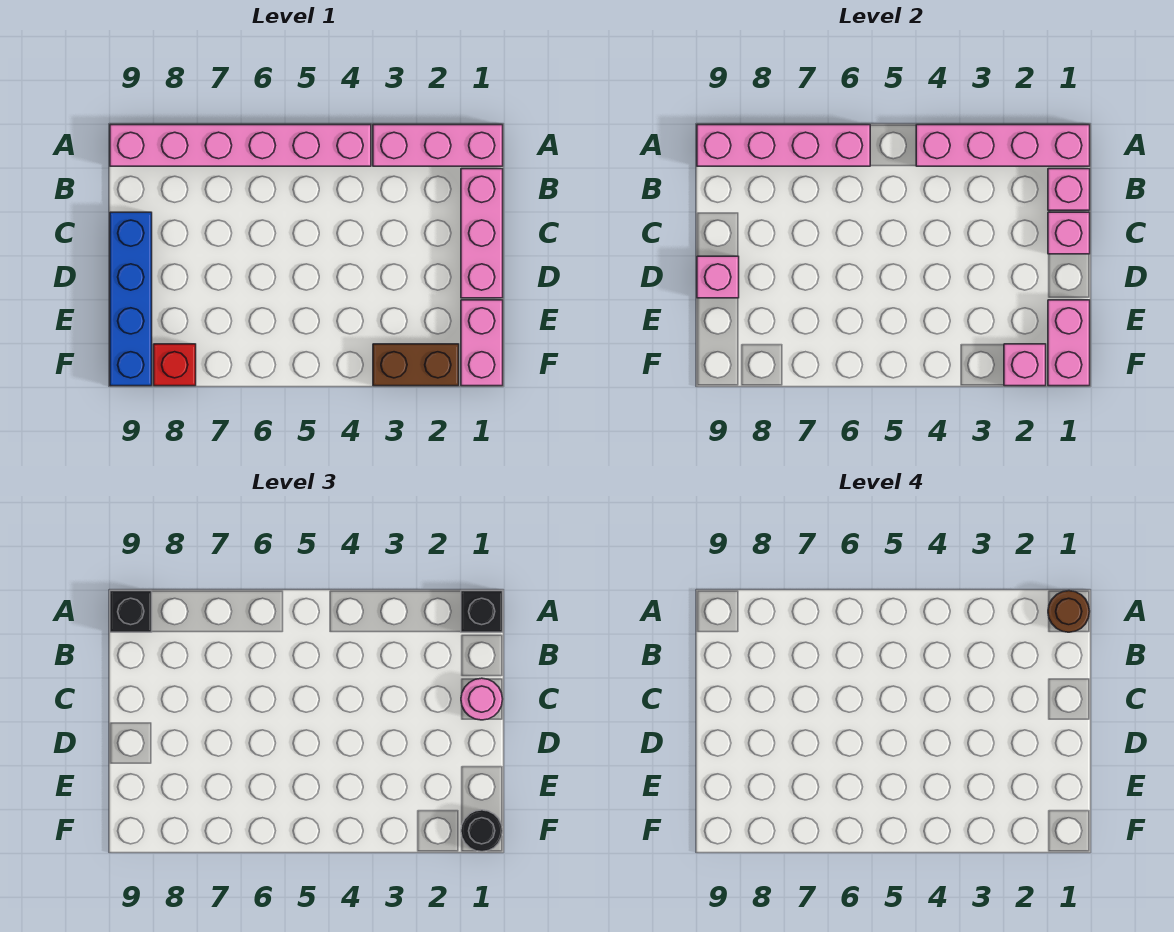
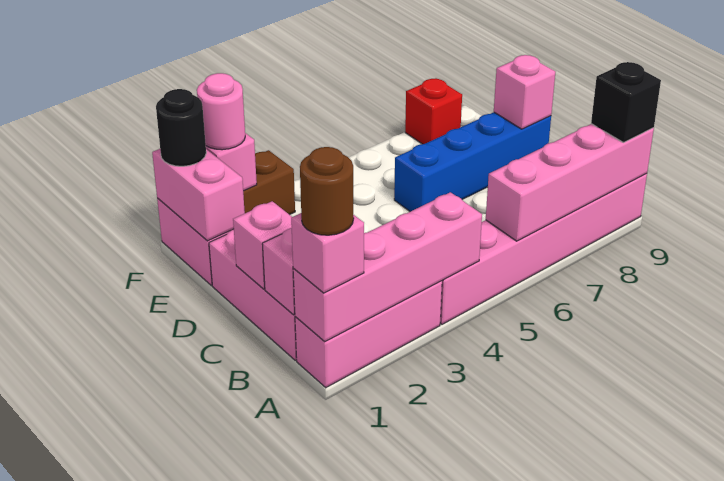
black brick A1 level 3 -> pink brick A1 level 3
pink round brick C1 level 3 -> pink round brick F2 level 3
blue brick C9:F9 level 1 -> blue brick D6:D9 level 1

